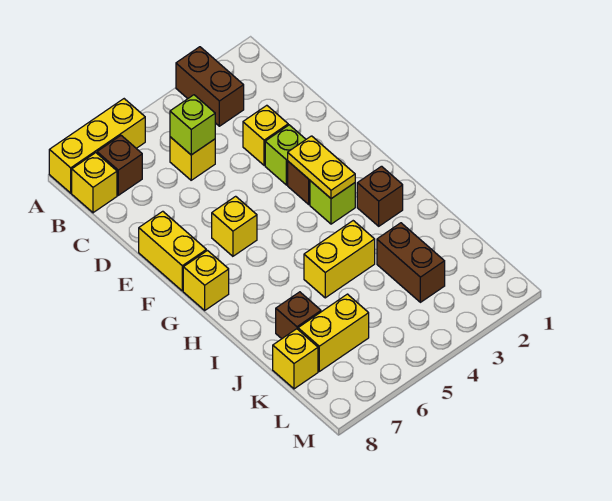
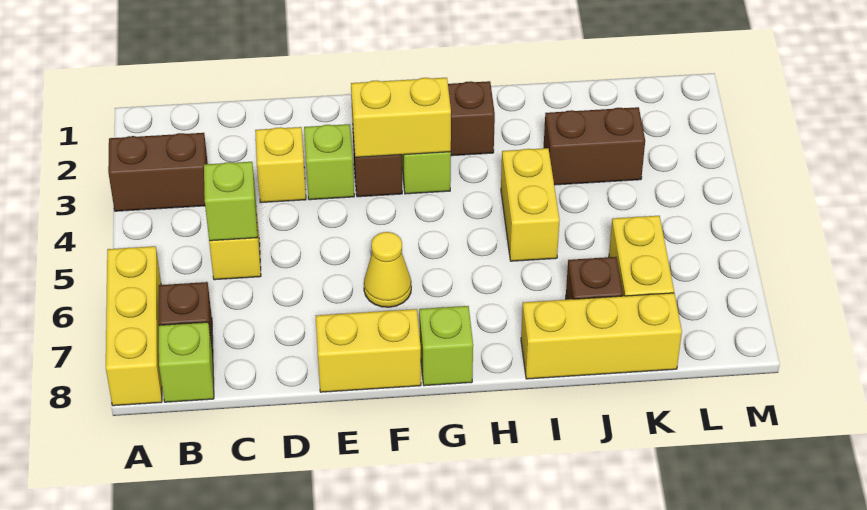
yellow brick B8 level 1 -> lime brick B8 level 1
yellow plate F3:G3 level 2 -> yellow brick F3:G3 level 2
yellow brick F6 level 1 -> yellow cone F6 level 1
yellow brick G8 level 1 -> lime brick G8 level 1
yellow brick K8 level 1 -> yellow brick I8:K8 level 1

